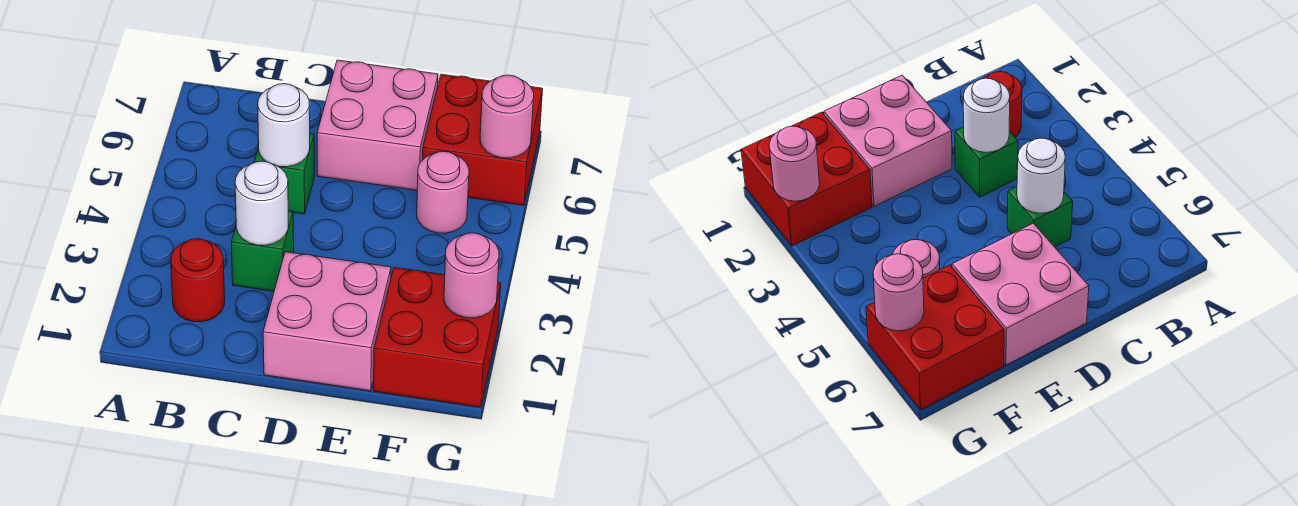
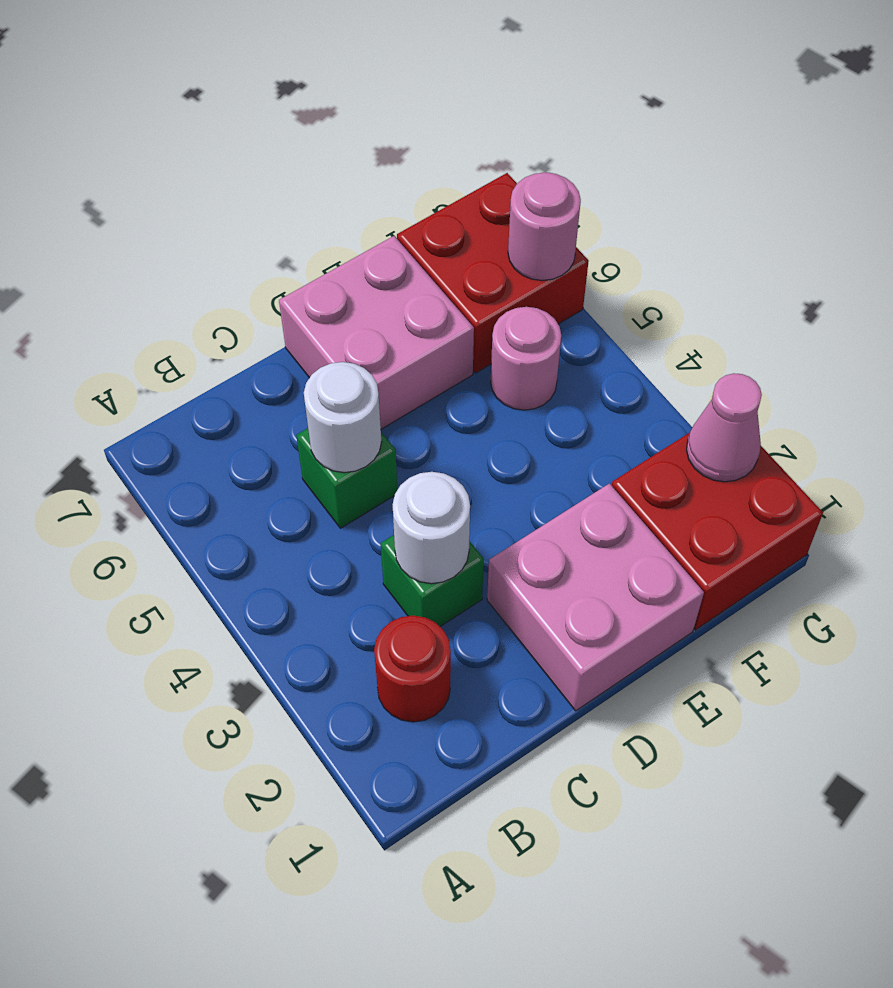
pink round brick G2 level 2 -> pink cone G2 level 2

